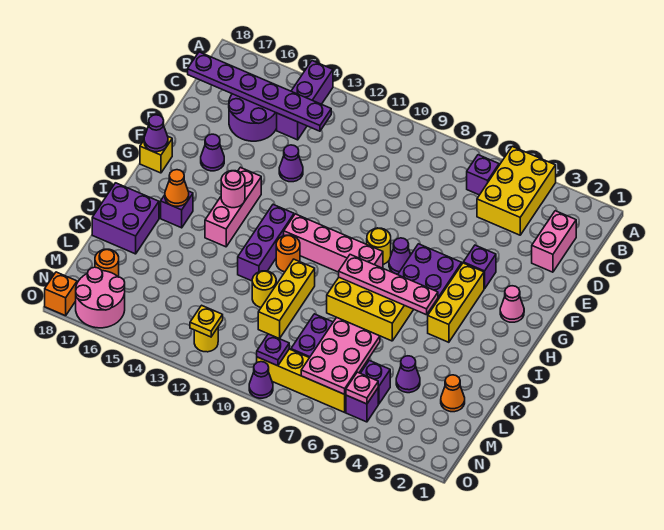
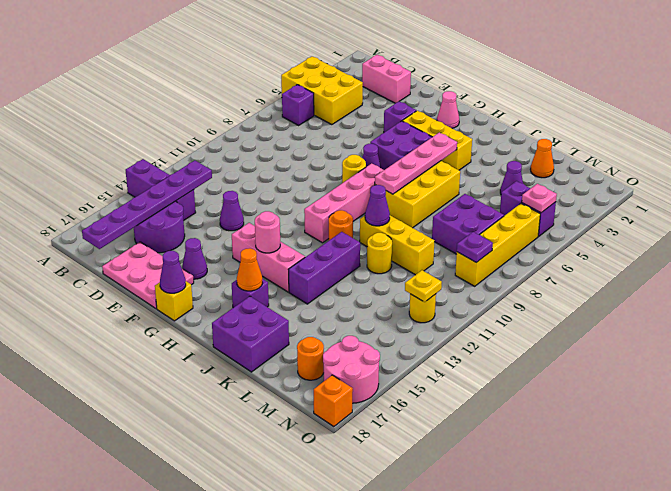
purple brick H12:J12 level 1 -> purple brick J12:J14 level 1
pink plate L6:N7 level 2 -> pink plate D17:F18 level 1
purple cone O9 level 1 -> purple cone J10 level 2

